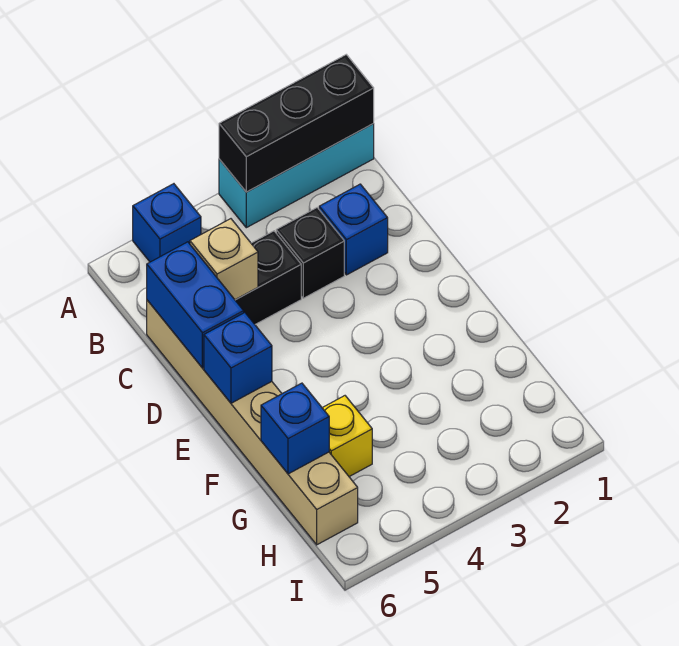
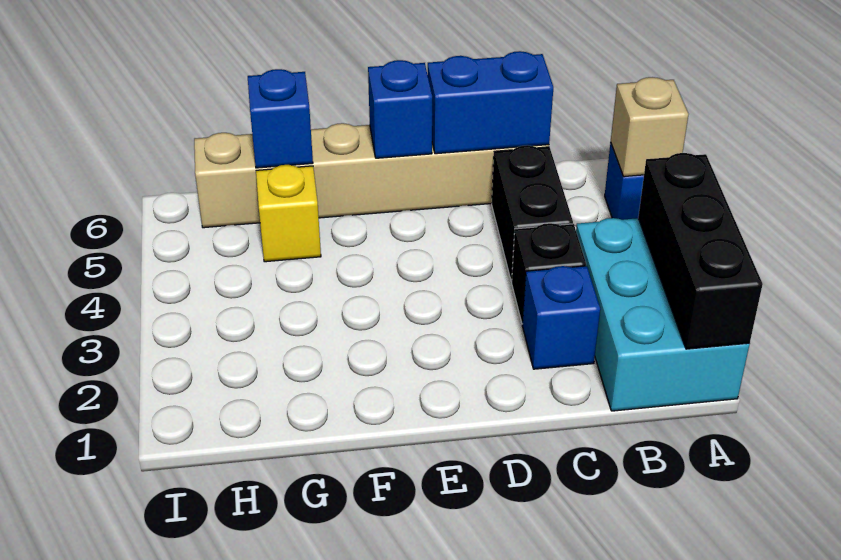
cyan brick A1:A3 level 1 -> cyan brick A1:B3 level 1
tan brick C5 level 2 -> tan brick A5 level 2

